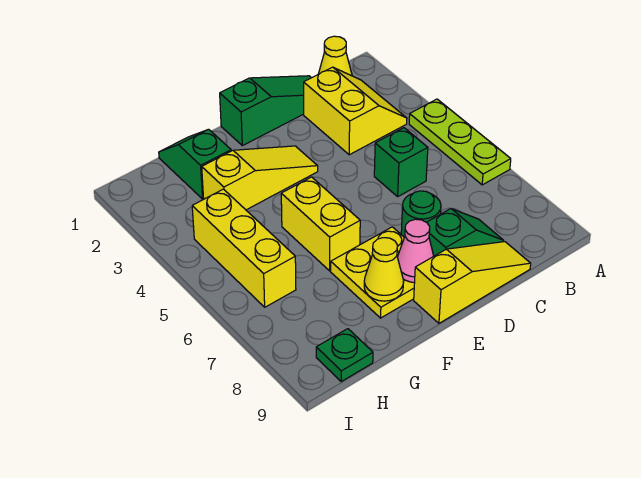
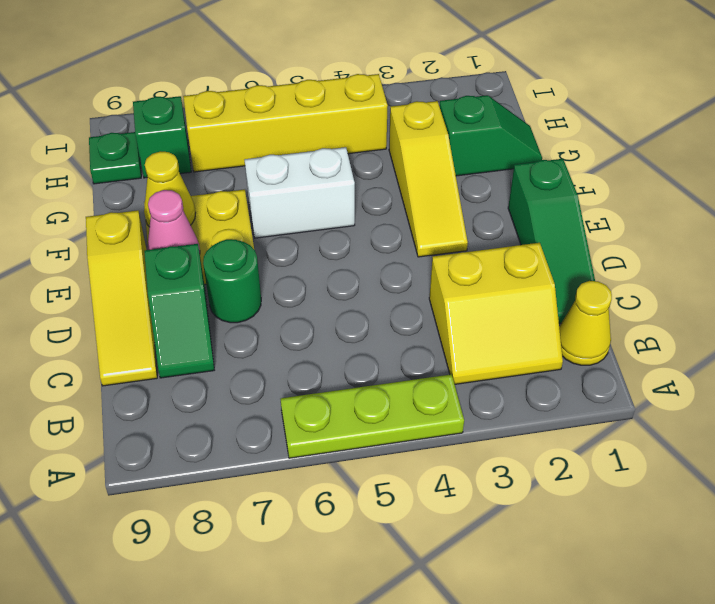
green brick C5 level 1 -> green brick H8 level 1
yellow brick F5:F6 level 1 -> white brick F5:F6 level 1
yellow brick H4:H6 level 1 -> yellow brick H4:H7 level 1

